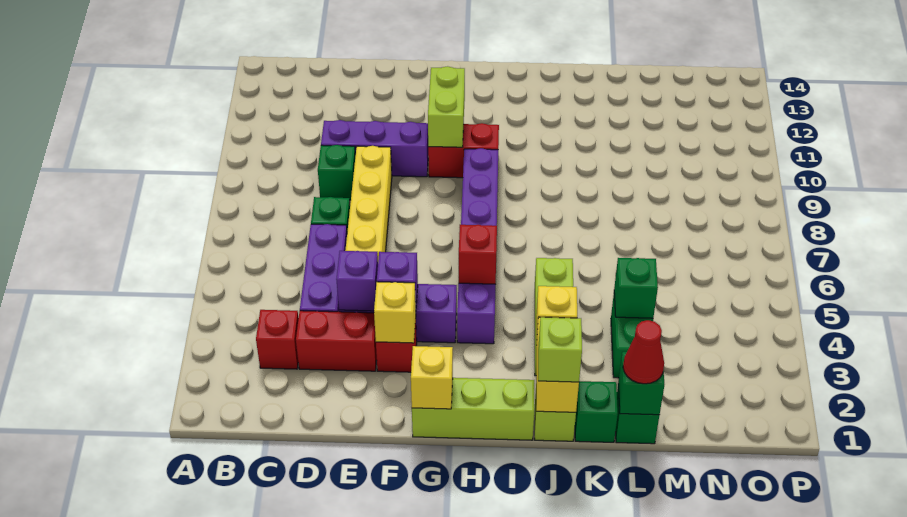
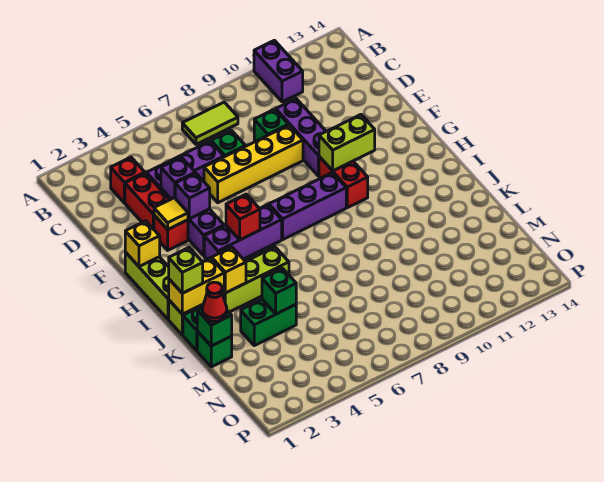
none -> purple brick A11:B11 level 1
none -> lime tile B7:B8 level 1
yellow brick F3 level 2 -> yellow tile F3 level 2

